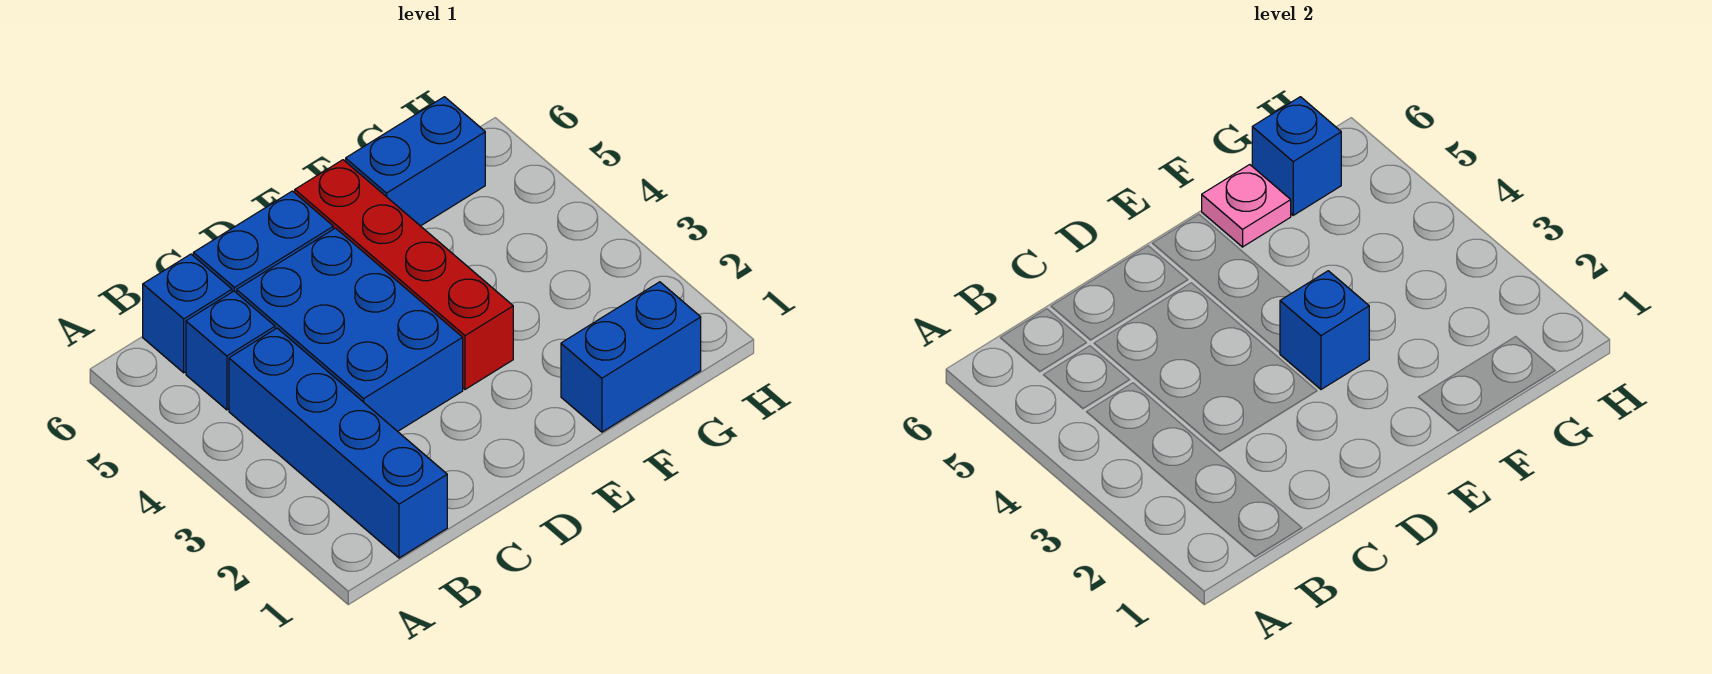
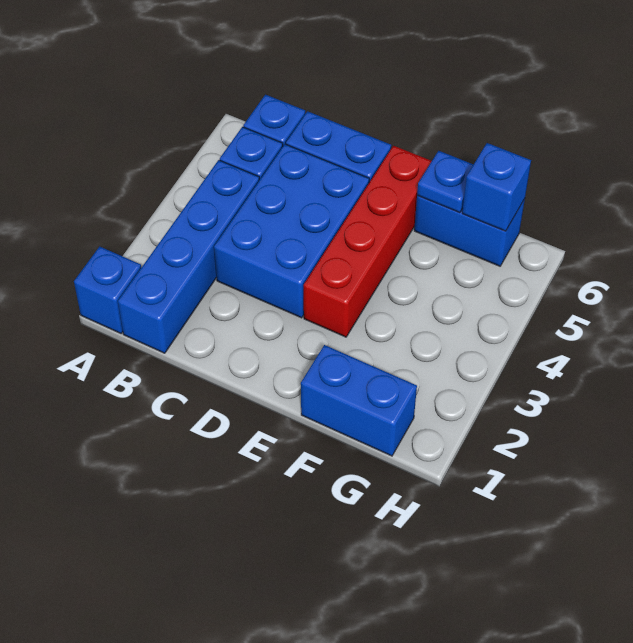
blue brick E3 level 2 -> blue brick A1 level 1
pink plate F6 level 2 -> blue plate F6 level 2

